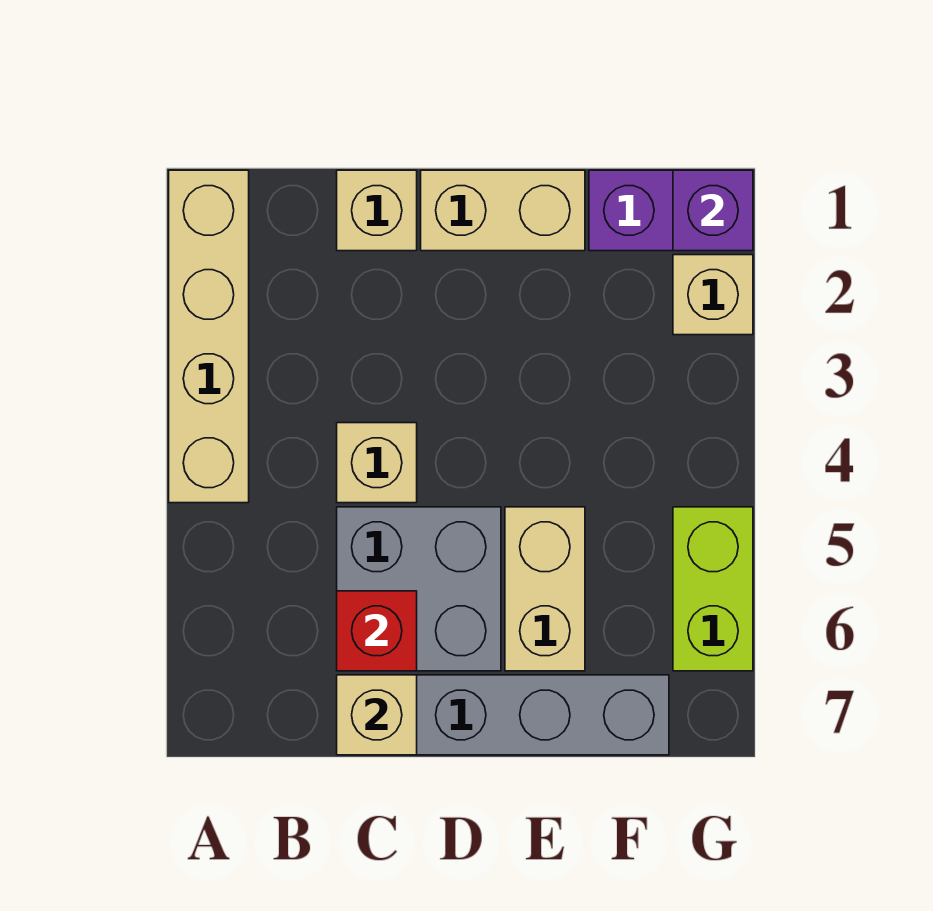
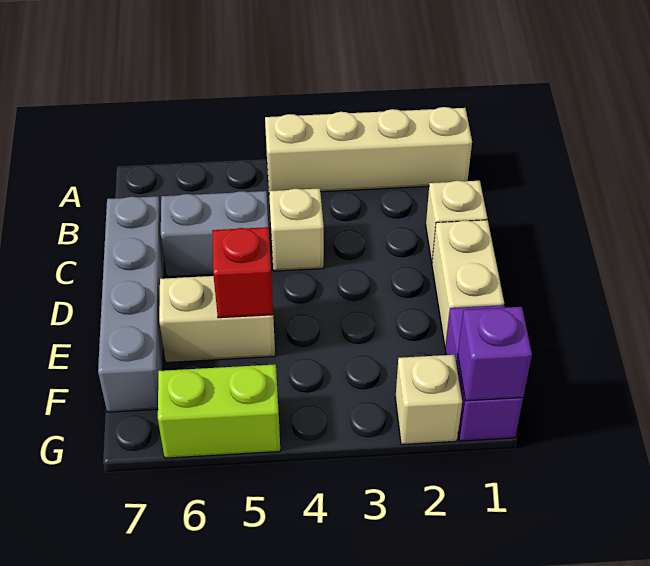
grey brick C5:D6 level 1 -> grey brick C5:C6 level 1
red brick C6 level 2 -> red brick E5 level 2
tan brick C7 level 2 -> none

